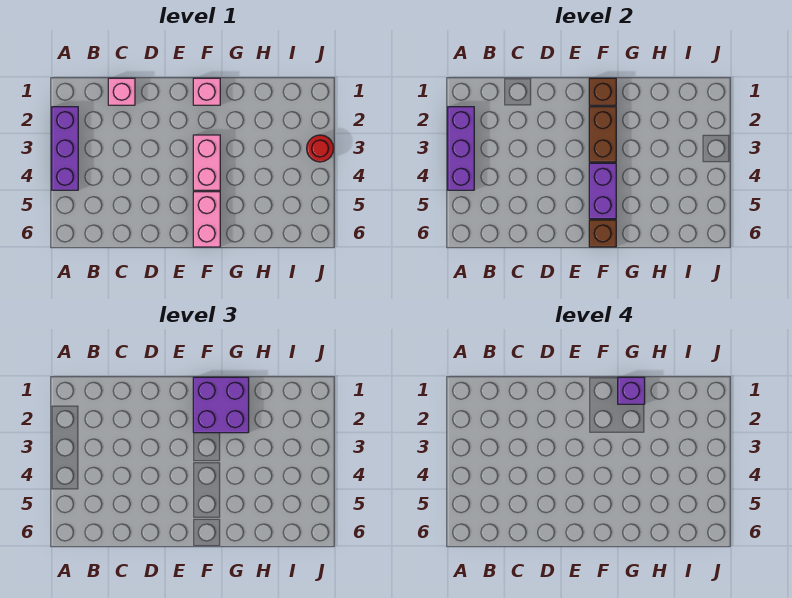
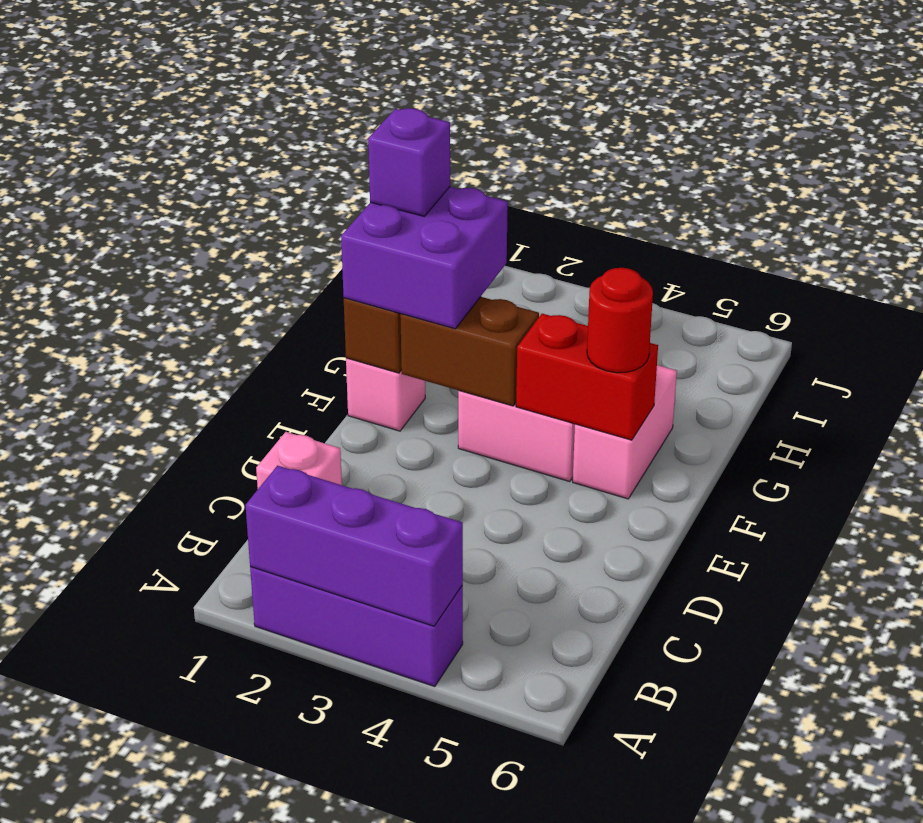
purple brick F4:F5 level 2 -> red brick F4:F5 level 2
pink brick F5:F6 level 1 -> pink brick F5:G5 level 1
brown brick F6 level 2 -> none
red round brick J3 level 1 -> red round brick F5 level 3

